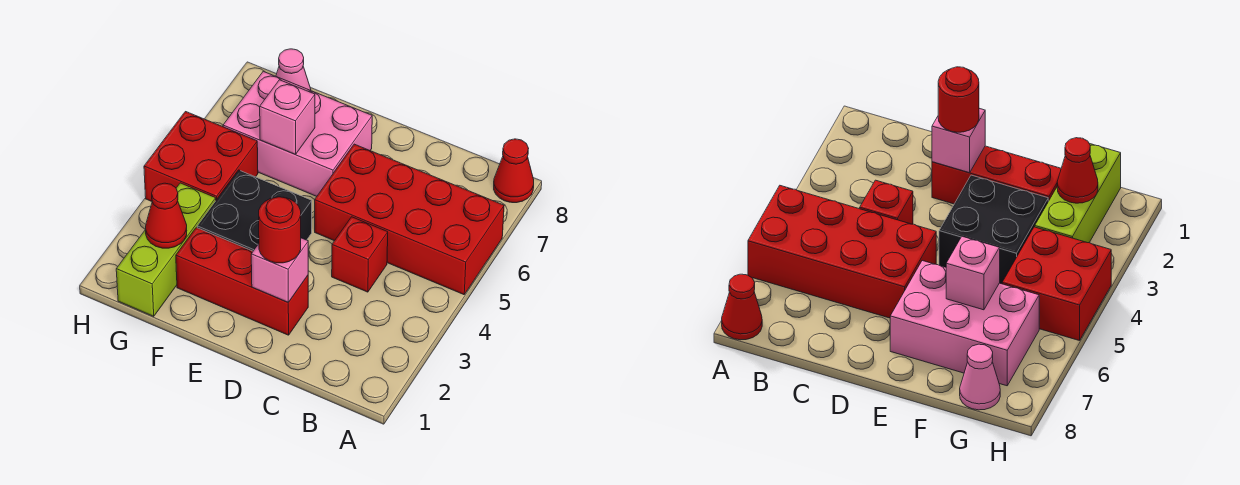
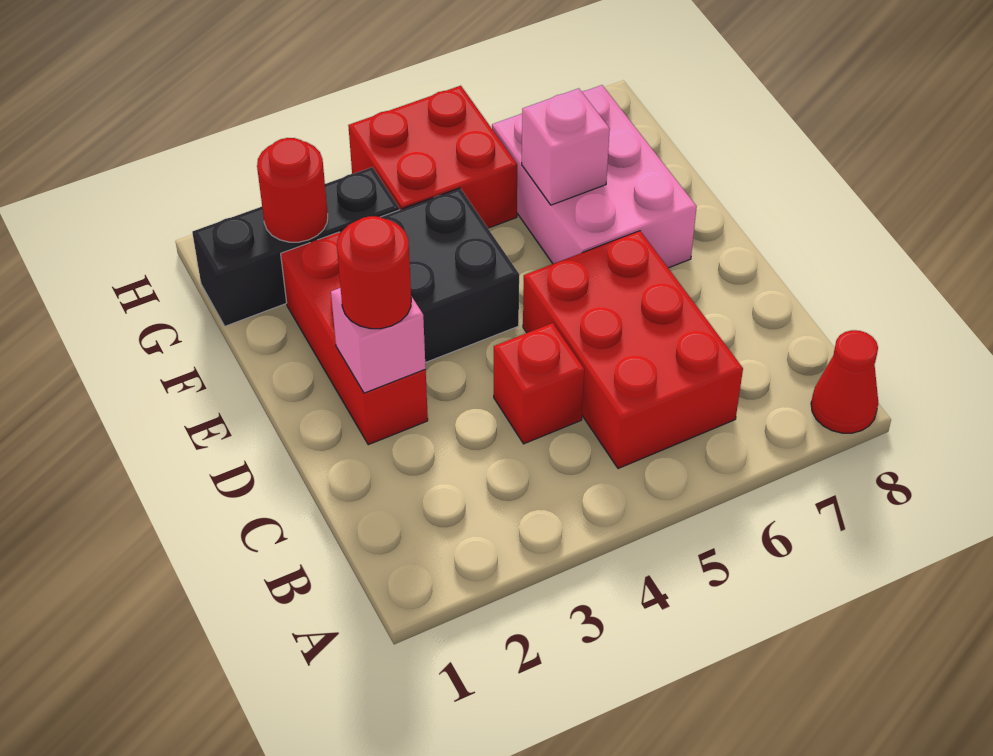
red brick A5:D6 level 1 -> red brick B5:D6 level 1
lime brick G1:G3 level 1 -> black brick G1:G3 level 1
red cone G2 level 2 -> red round brick G2 level 2
pink cone G8 level 1 -> none

